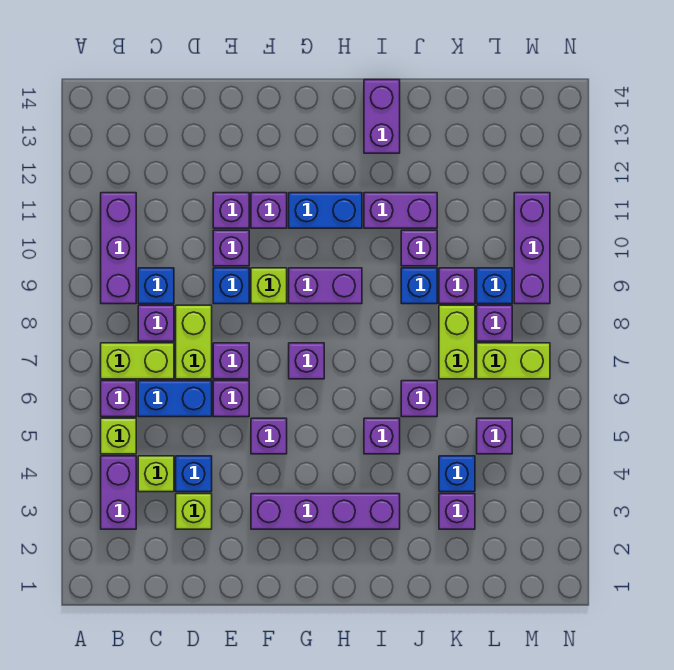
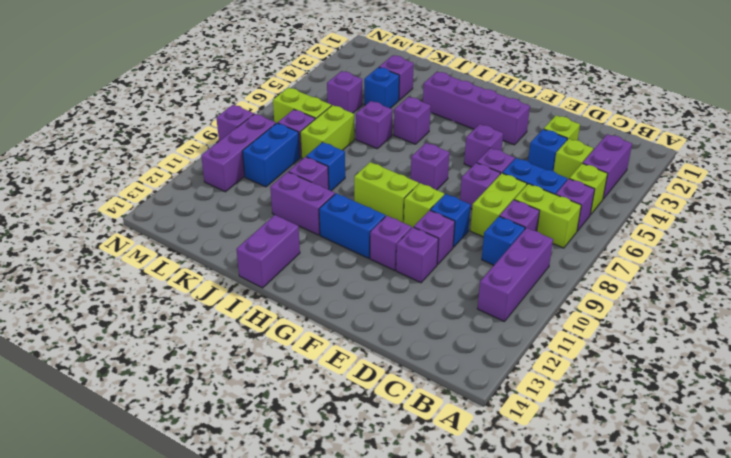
purple brick G9:H9 level 1 -> lime brick G9:H9 level 1
purple brick K9 level 1 -> purple brick N9 level 1
blue brick L9 level 1 -> blue brick L9:L10 level 1

